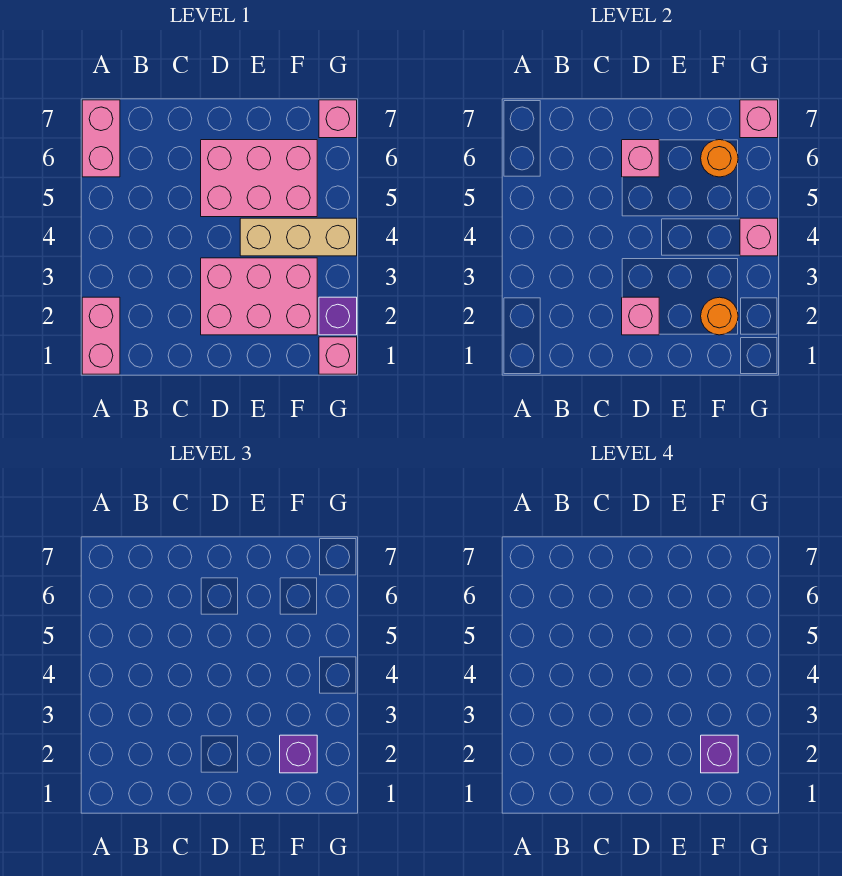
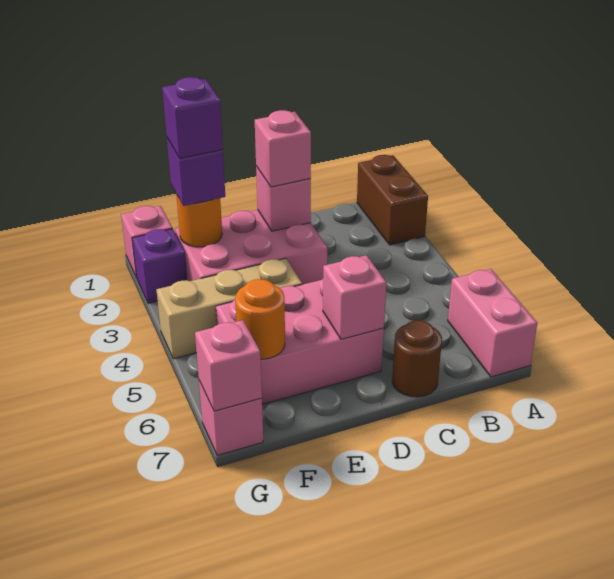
pink brick A1:A2 level 1 -> brown brick A1:A2 level 1
none -> brown round brick C7 level 1
pink brick G4 level 2 -> pink brick D2 level 3

